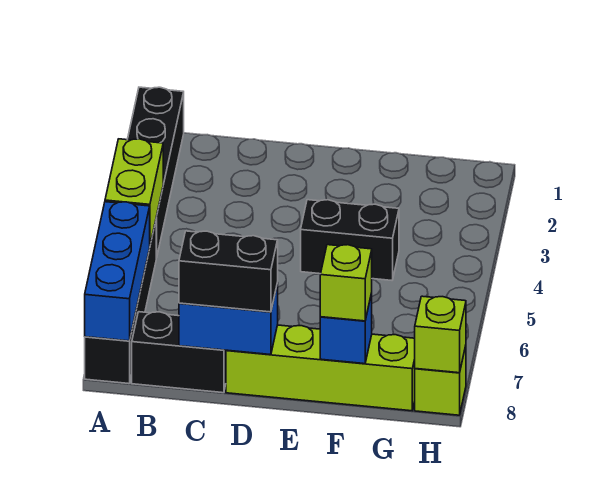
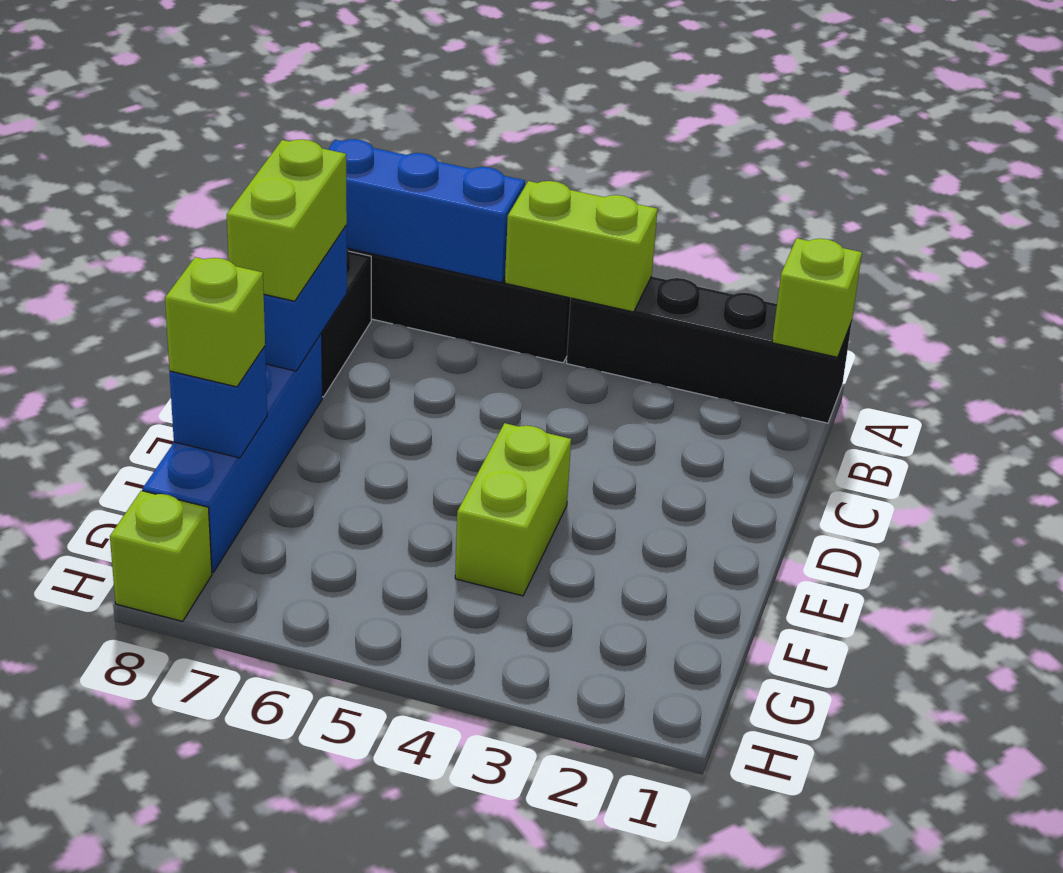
black brick C8:D8 level 3 -> lime brick C8:D8 level 3
lime brick D8:G8 level 1 -> blue brick D8:G8 level 1
black brick E4:F4 level 1 -> lime brick E4:F4 level 1
lime brick H8 level 2 -> lime brick A1 level 2

